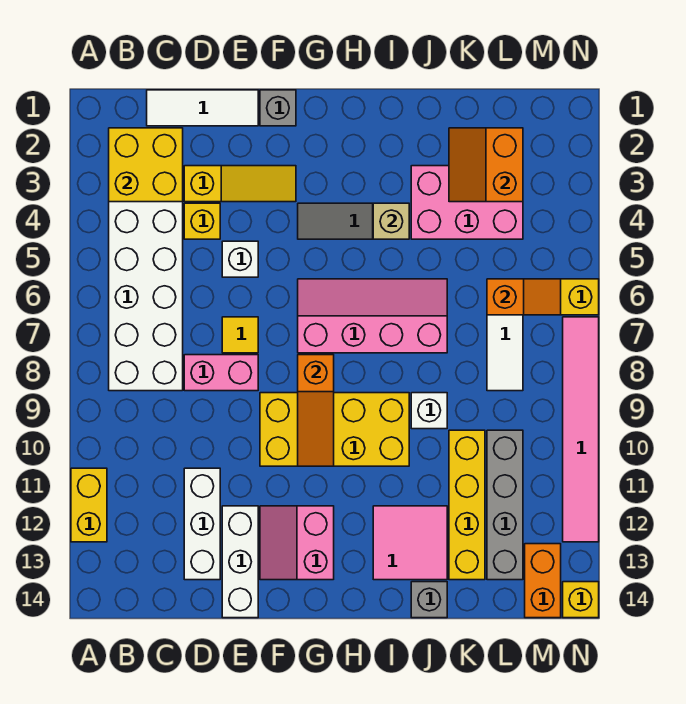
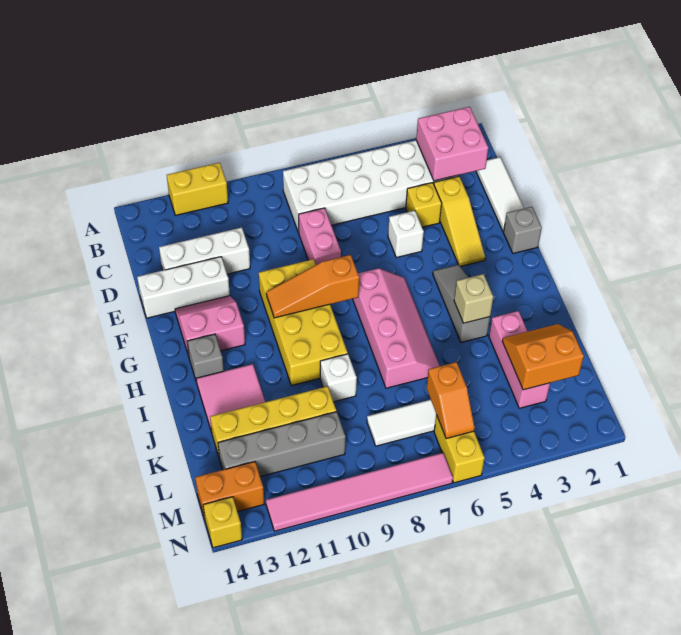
yellow brick B2:C3 level 2 -> pink brick B2:C3 level 2
yellow tile E7 level 1 -> none
pink brick J3:L4 level 1 -> pink brick J3:L3 level 1
grey brick J14 level 1 -> grey brick H13 level 1

